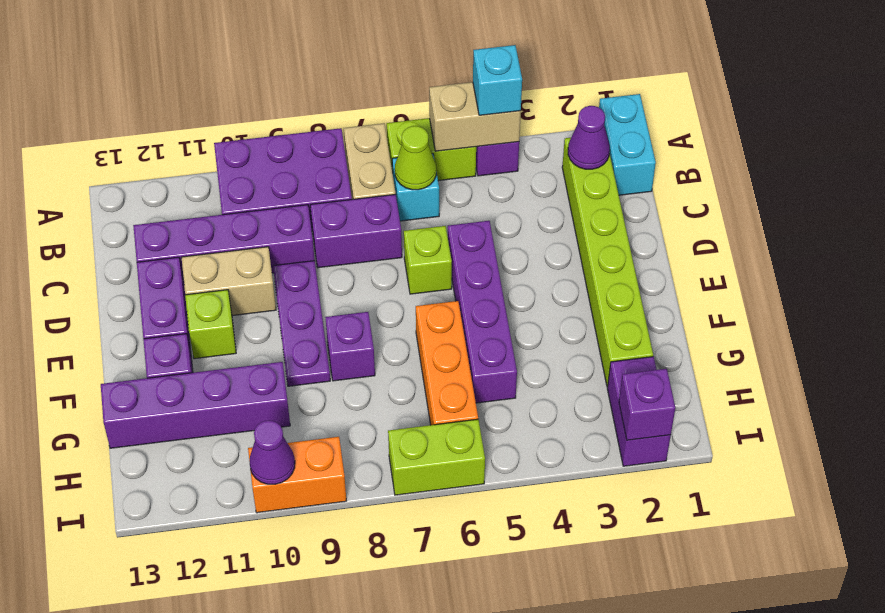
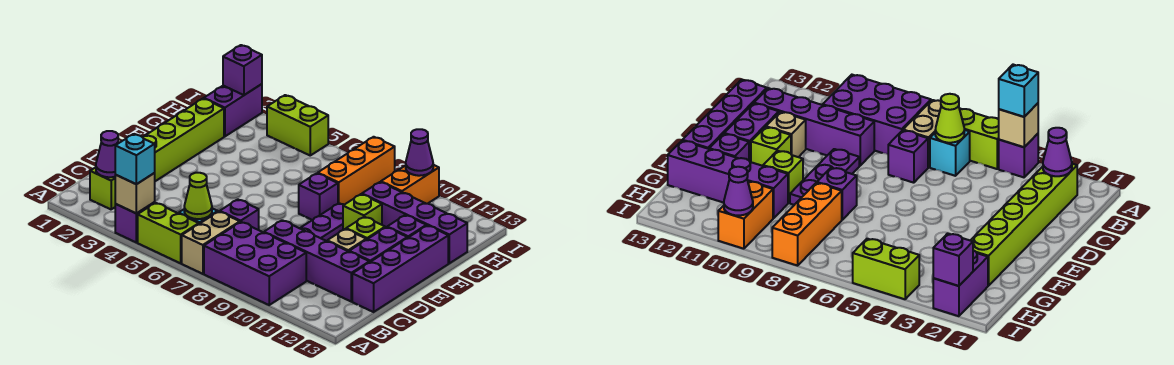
cyan brick A1:B1 level 1 -> none
tan brick A4:A5 level 2 -> tan brick A4 level 2
purple brick C7:C8 level 1 -> purple brick C7 level 1
purple brick D5:G5 level 1 -> purple brick C13:F13 level 1
lime brick D6 level 1 -> lime brick F10 level 1
tan brick D10:D11 level 1 -> tan brick D11 level 1
orange brick F6:H6 level 1 -> orange brick G8:I8 level 1
lime brick I6:I7 level 1 -> lime brick I4:I5 level 1
orange brick I9:I10 level 1 -> orange brick H10:I10 level 1

